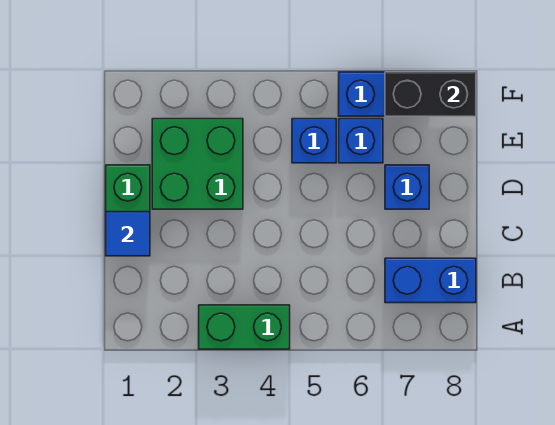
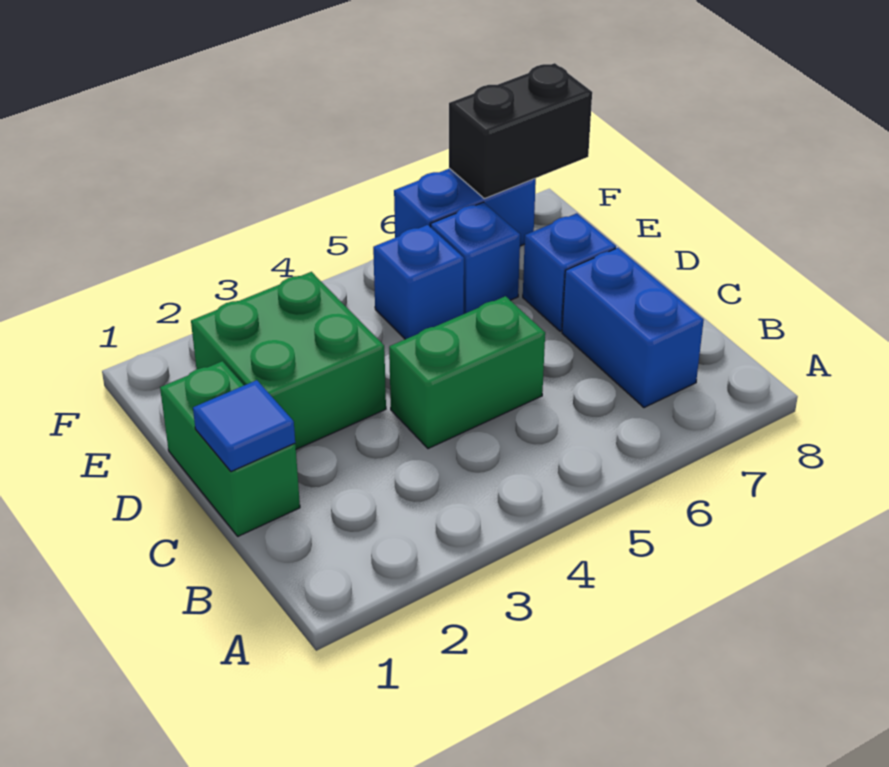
green brick A3:A4 level 1 -> green brick C4:C5 level 1
blue brick B7:B8 level 1 -> blue brick B7:C7 level 1

